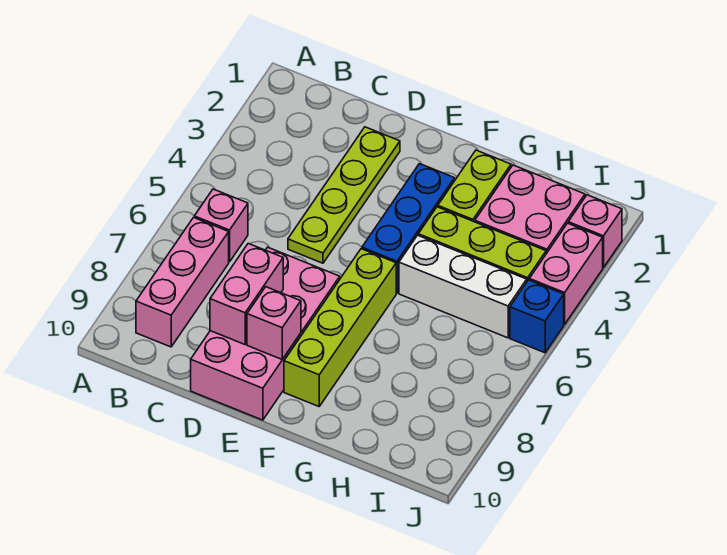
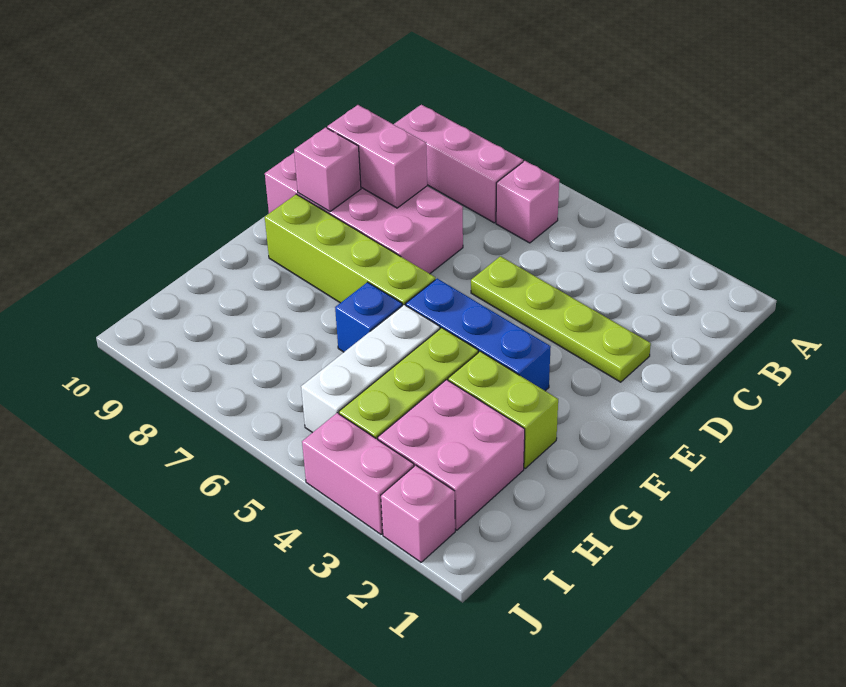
blue brick J5 level 1 -> blue brick G6 level 1

